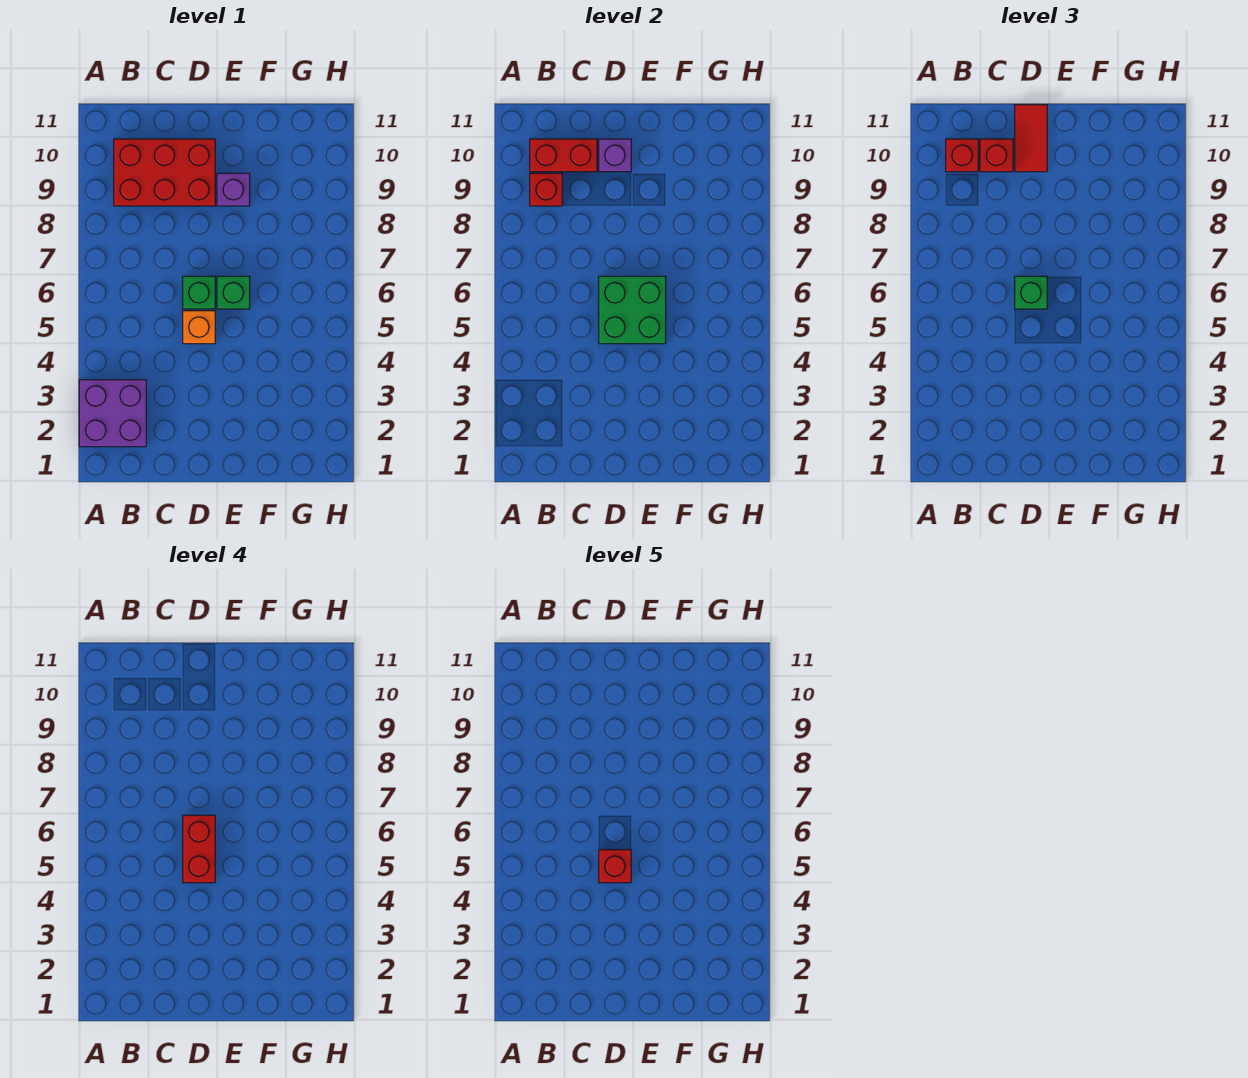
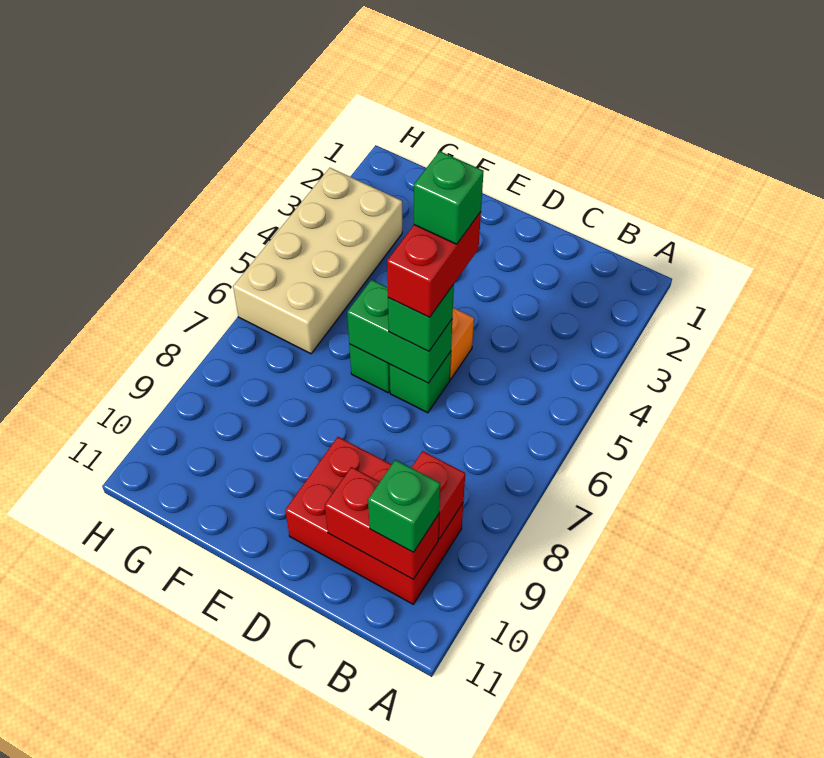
purple brick A2:B3 level 1 -> none
red brick B10 level 3 -> green brick B10 level 3
red brick C10 level 3 -> none
green brick D5:E6 level 2 -> green brick D6:E6 level 2
red brick D5 level 5 -> green brick D5 level 5
purple brick D10 level 2 -> none
red tile D10:D11 level 3 -> none
purple brick E9 level 1 -> none
none -> tan brick G3:H6 level 1

